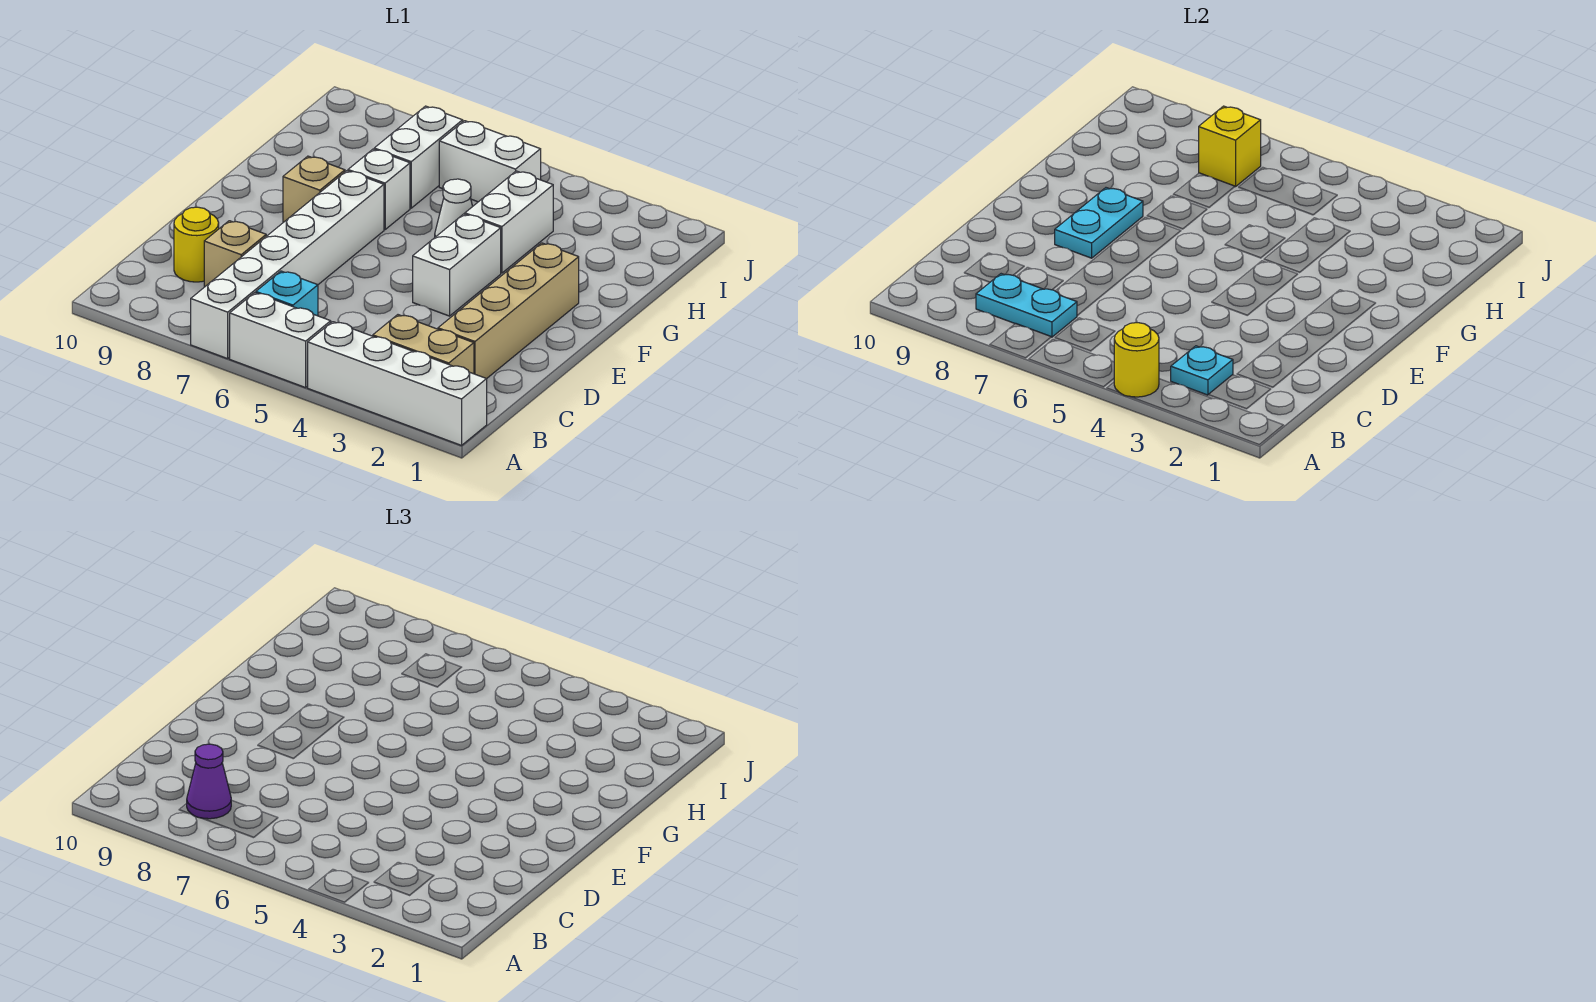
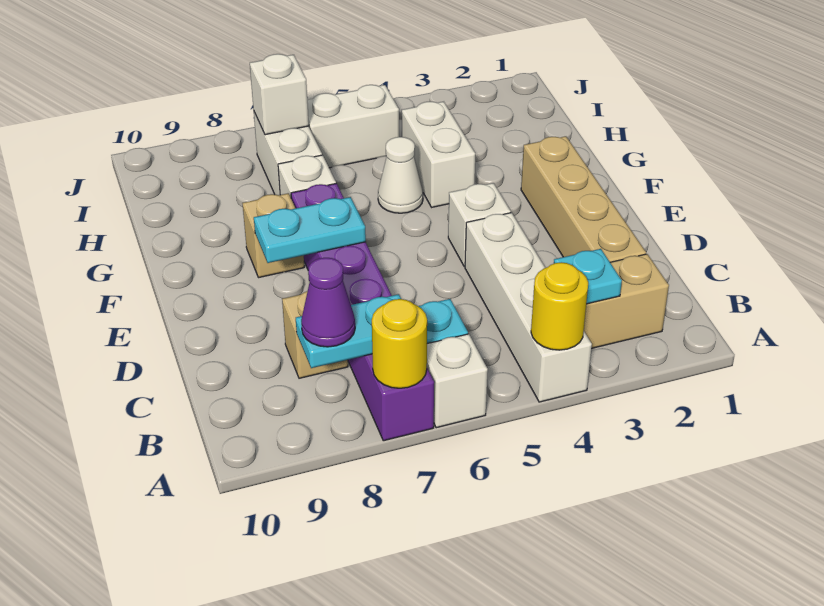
white brick A1:A4 level 1 -> white brick A4:D4 level 1
white brick A5:A6 level 1 -> white brick A6 level 1
white brick A7:F7 level 1 -> purple brick A7:F7 level 1
yellow round brick C9 level 1 -> yellow round brick A7 level 2
white brick E4:F4 level 1 -> white brick E4 level 1
cyan plate E8:F8 level 2 -> cyan plate E7:E8 level 2
yellow brick I7 level 2 -> white brick I7 level 2

